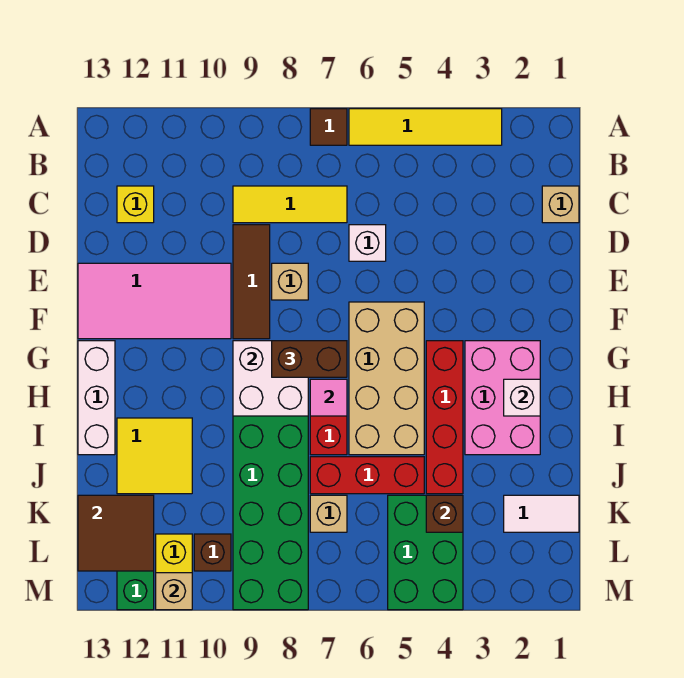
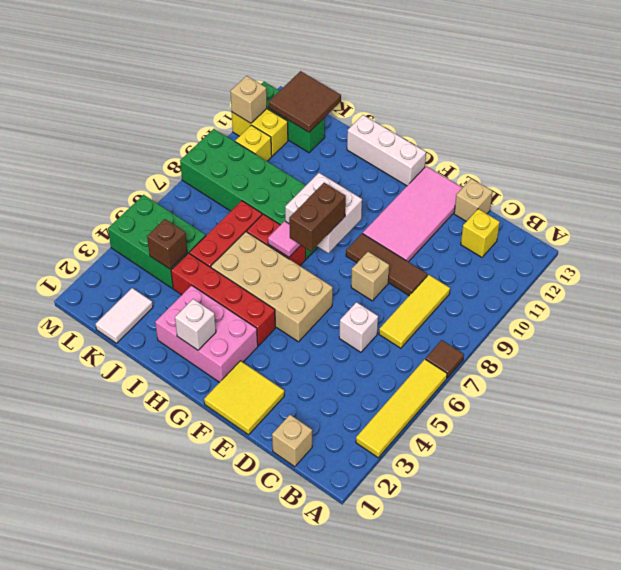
yellow tile I11:J12 level 1 -> yellow tile E1:F2 level 1
tan brick K7 level 1 -> tan brick D13 level 1
brown brick L10 level 1 -> yellow brick L10 level 1

